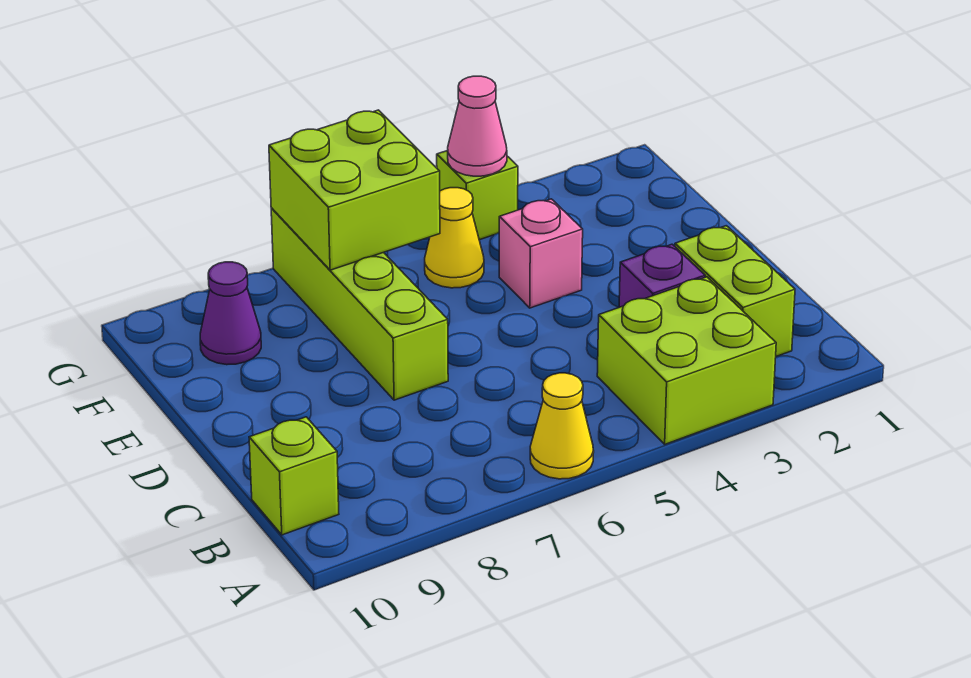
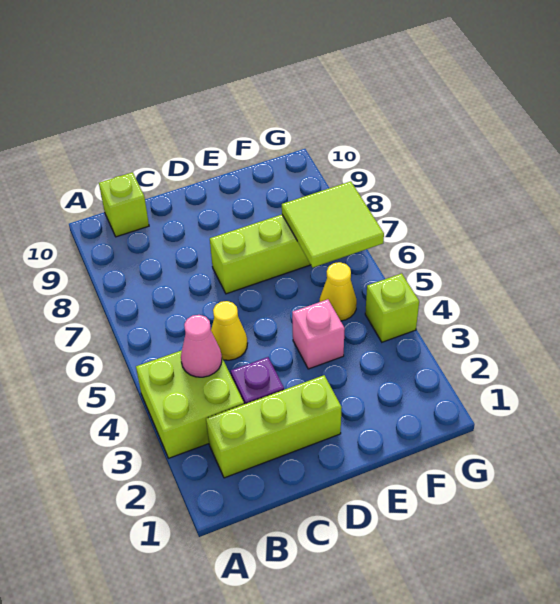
yellow cone A6 level 1 -> yellow cone C5 level 1
lime brick B2:C2 level 1 -> lime brick B2:D2 level 1
lime brick F6:G7 level 2 -> lime tile F6:G7 level 2
purple cone F9 level 1 -> none
pink cone G4 level 2 -> pink cone B4 level 2

